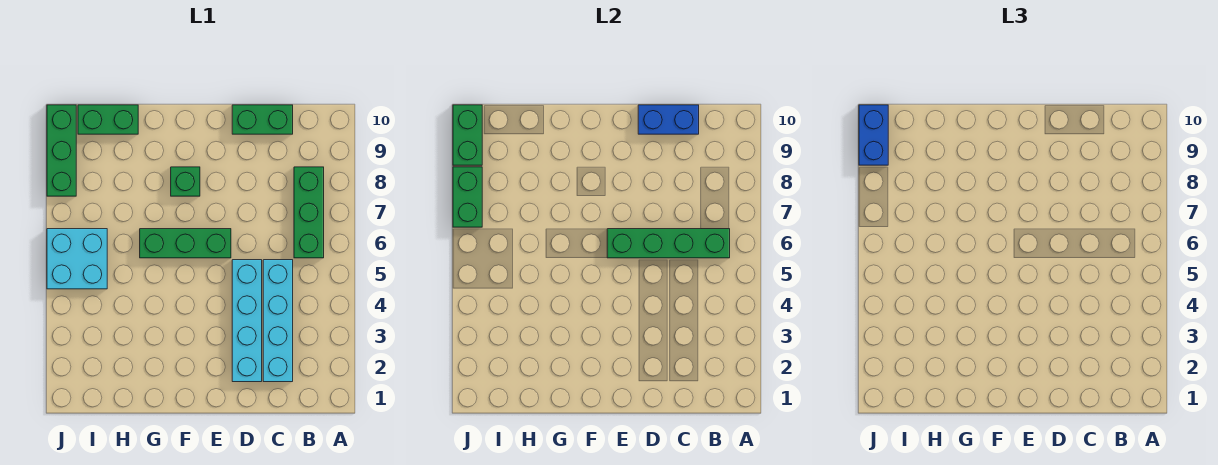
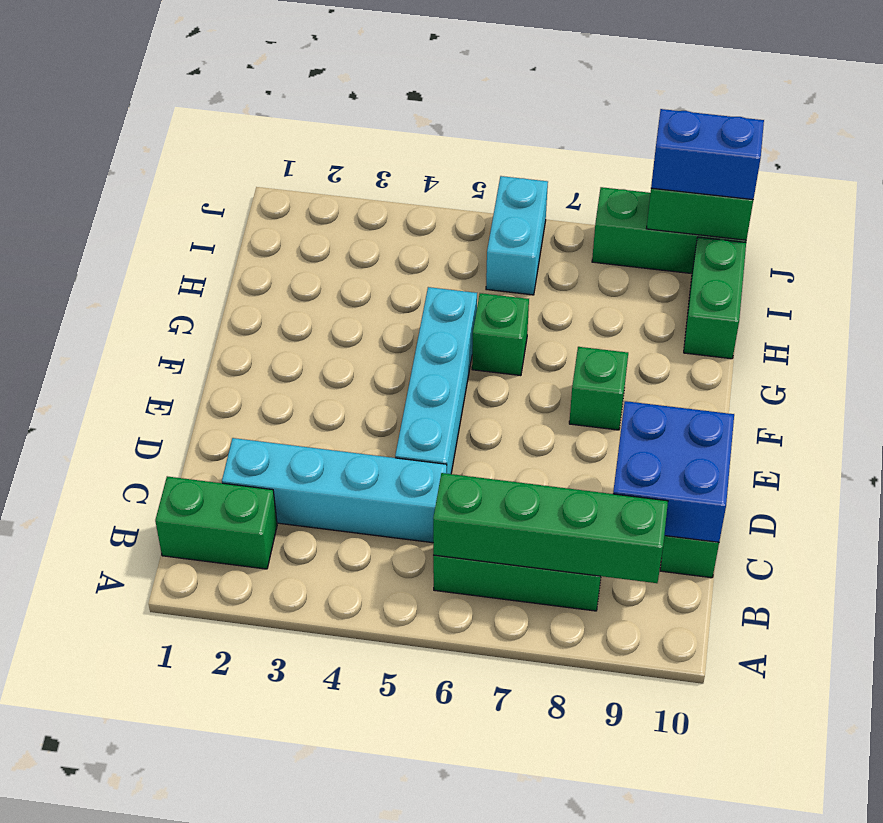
green brick B6:E6 level 2 -> green brick B6:B9 level 2
blue brick C10:D10 level 2 -> blue brick C9:D10 level 2
cyan brick D2:D5 level 1 -> cyan brick D5:G5 level 1
green brick E6:G6 level 1 -> green brick G6 level 1
cyan brick I5:J6 level 1 -> cyan brick I6:J6 level 1
green brick J7:J8 level 2 -> green brick B1:B2 level 1

